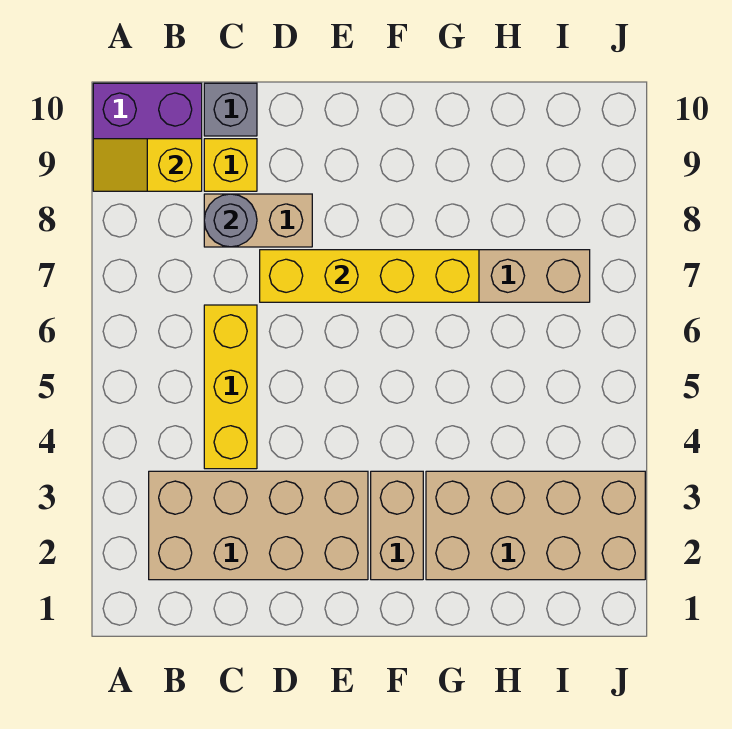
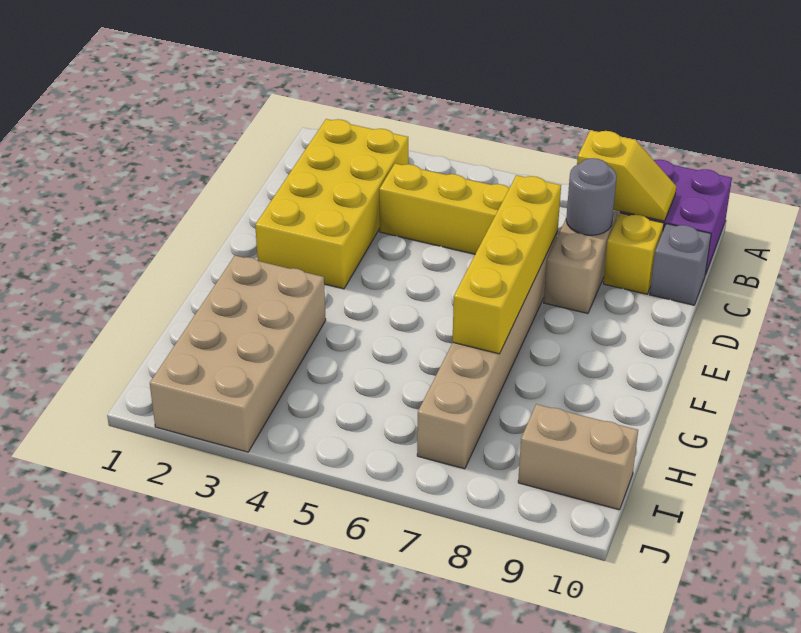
yellow slope A9:B9 level 2 top B -> yellow slope B8:B9 level 2 top 8
tan brick B2:E3 level 1 -> yellow brick B2:E3 level 1
tan brick F2:F3 level 1 -> tan brick I9:I10 level 1

